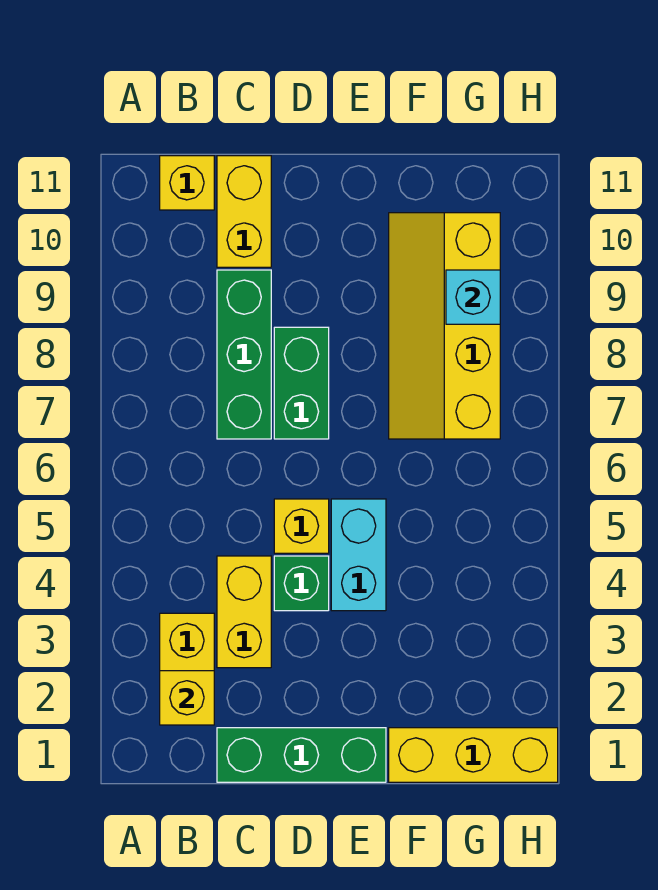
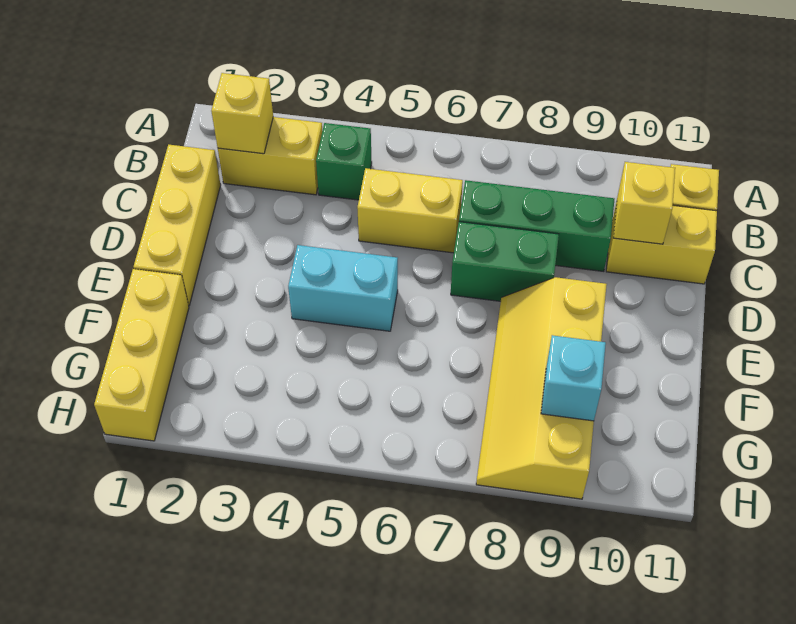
green brick C1:E1 level 1 -> yellow brick C1:E1 level 1
yellow brick C3:C4 level 1 -> yellow brick C5:C6 level 1
green brick D4 level 1 -> green brick B4 level 1
yellow brick D5 level 1 -> yellow brick C10 level 2
yellow slope F7:G10 level 1 top G -> yellow slope E8:H9 level 1 top 9

